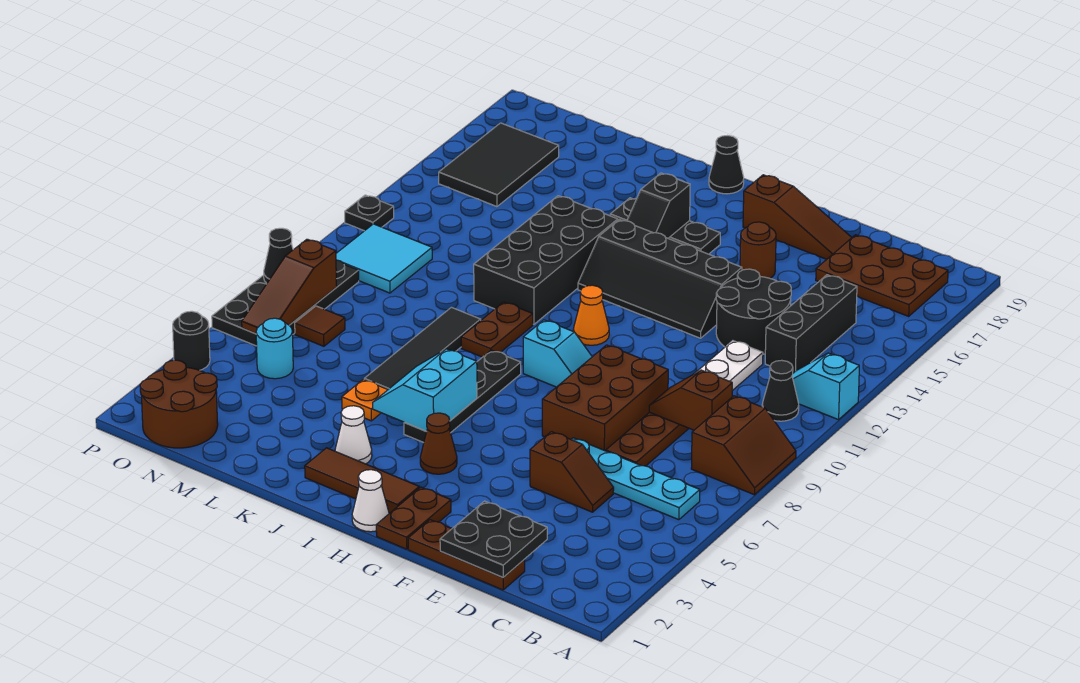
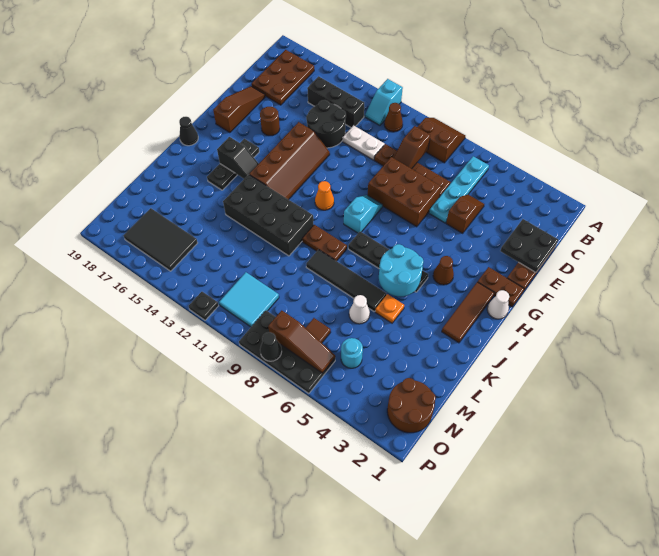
black cone B11 level 1 -> brown cone B11 level 1
black slope F13:I14 level 1 top 14 -> brown slope F13:I14 level 1 top 14
cyan slope I5:J6 level 2 top I -> cyan round brick I5:J6 level 2
white cone J3 level 1 -> white cone L6 level 1
black round brick P4 level 1 -> none

